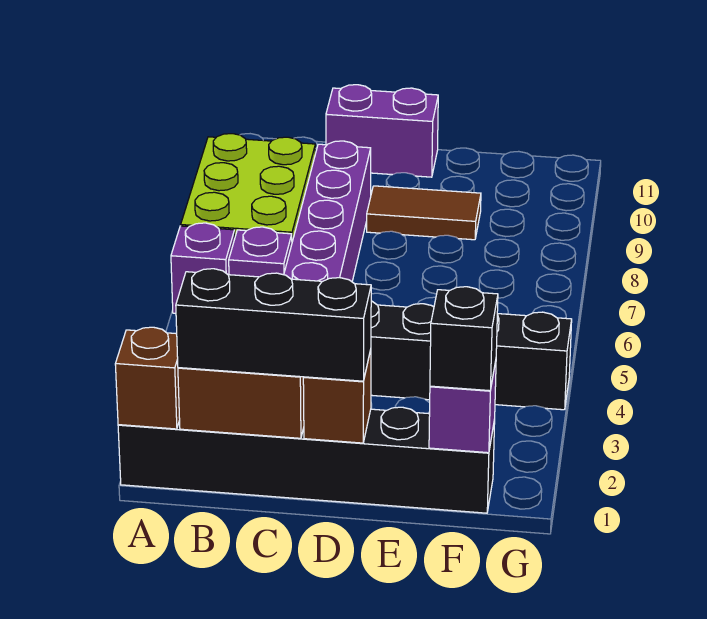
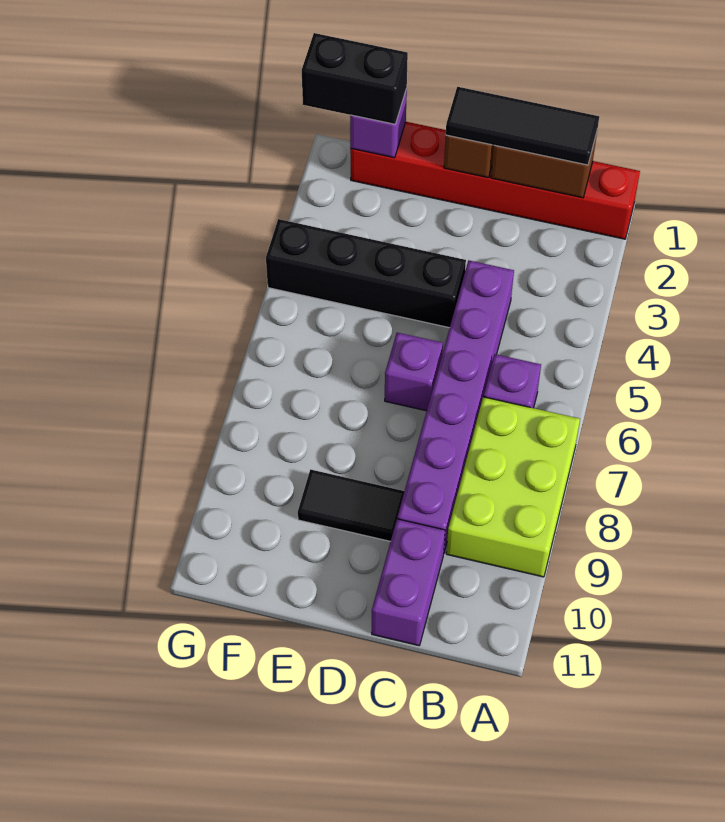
black brick A1:F1 level 1 -> red brick A1:F1 level 1
brown brick A1 level 2 -> none
purple brick A6 level 1 -> purple brick D6 level 1
black brick B1:D1 level 3 -> black tile B1:D1 level 3
purple brick C11:D11 level 1 -> purple brick C10:C11 level 1
brown tile D9:E9 level 1 -> black tile D9:E9 level 1
black brick F1 level 3 -> black brick F1:G1 level 3

